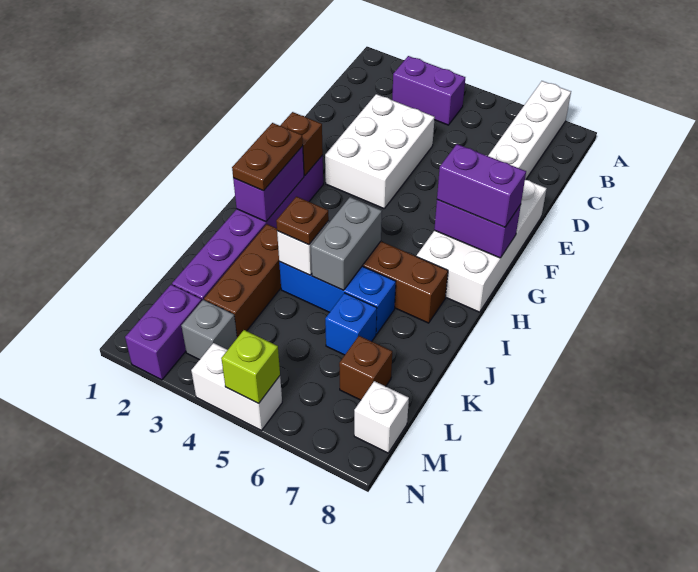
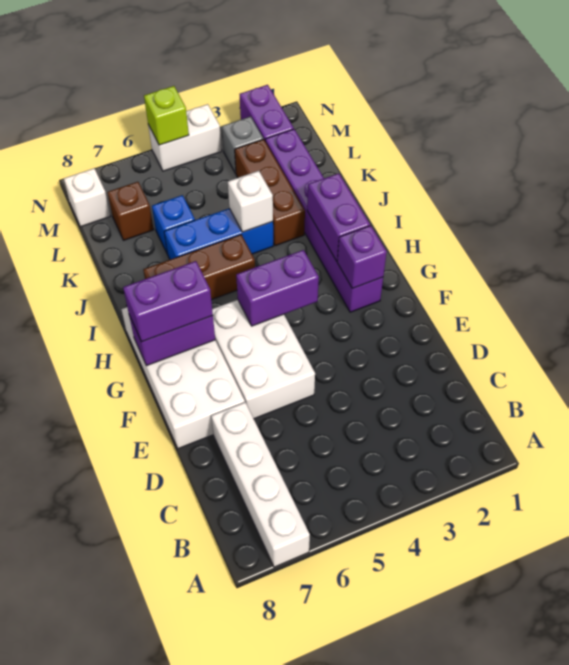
purple brick B3:B4 level 1 -> purple brick G4:G5 level 2
white brick D3:F4 level 1 -> white brick E5:G6 level 1
brown brick G2 level 2 -> purple brick G2 level 2
brown plate H2:I2 level 3 -> none
grey brick I5:J5 level 2 -> none
brown plate J4 level 3 -> none

